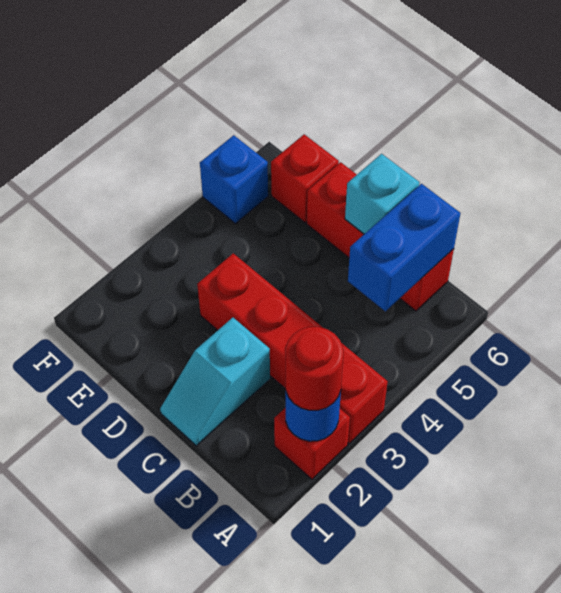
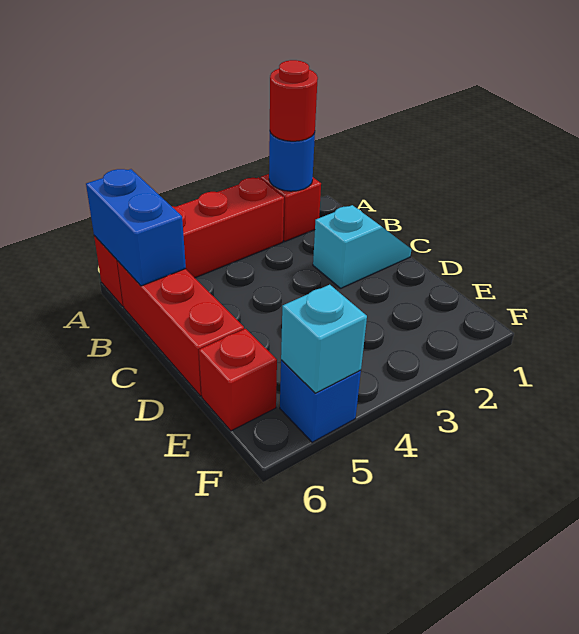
red brick A3:D3 level 1 -> red brick A3:A6 level 1
blue brick B5:B6 level 2 -> blue brick A6:B6 level 2
cyan brick C6 level 2 -> cyan brick F5 level 2

